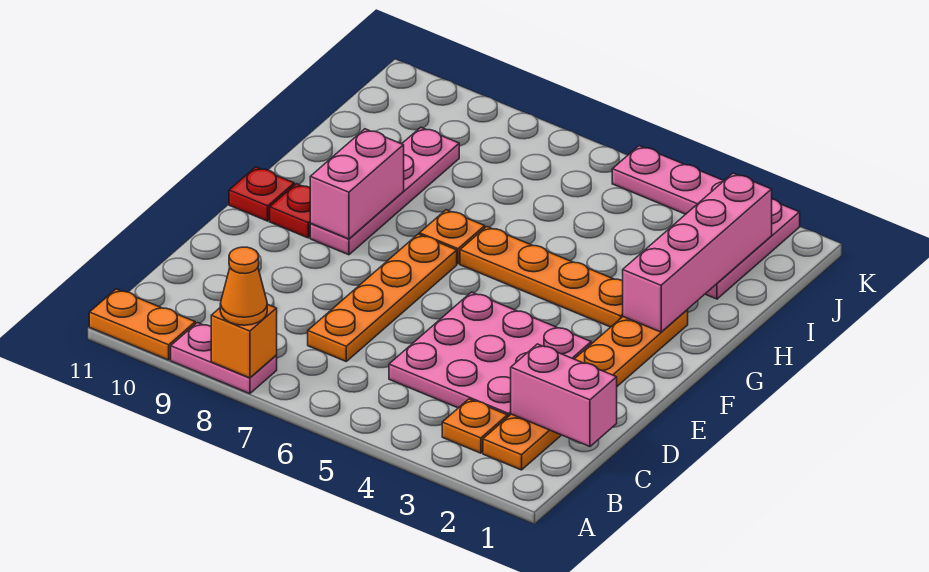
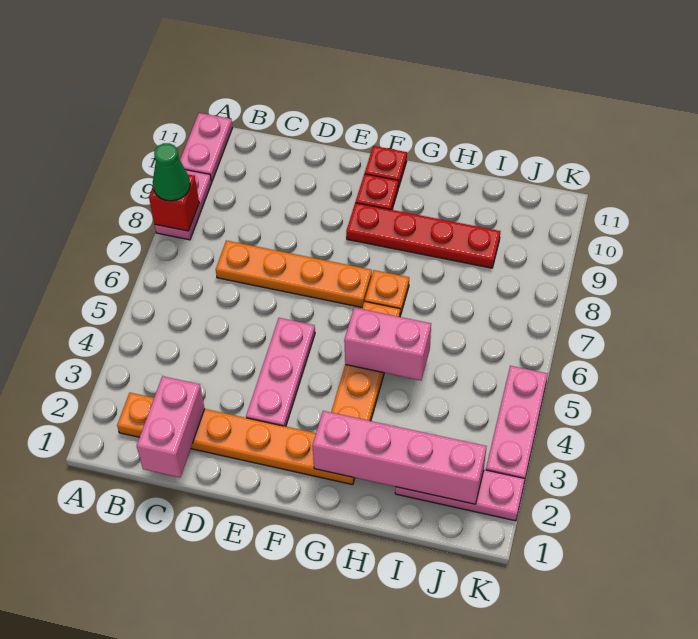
orange brick A8 level 2 -> red brick A8 level 2
orange cone A8 level 3 -> green cone A8 level 3
orange plate A10:A11 level 1 -> pink plate A10:A11 level 1
orange plate B3 level 1 -> none
pink plate C3:E5 level 1 -> pink plate E3:E5 level 1
pink plate F9:I9 level 1 -> red plate F9:I9 level 1
pink brick F9:G9 level 2 -> pink brick G5:H5 level 2

